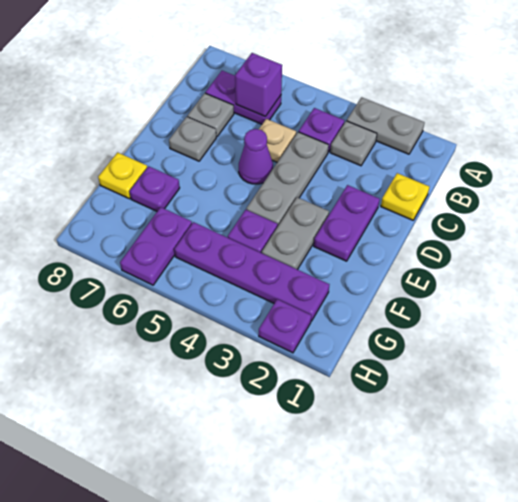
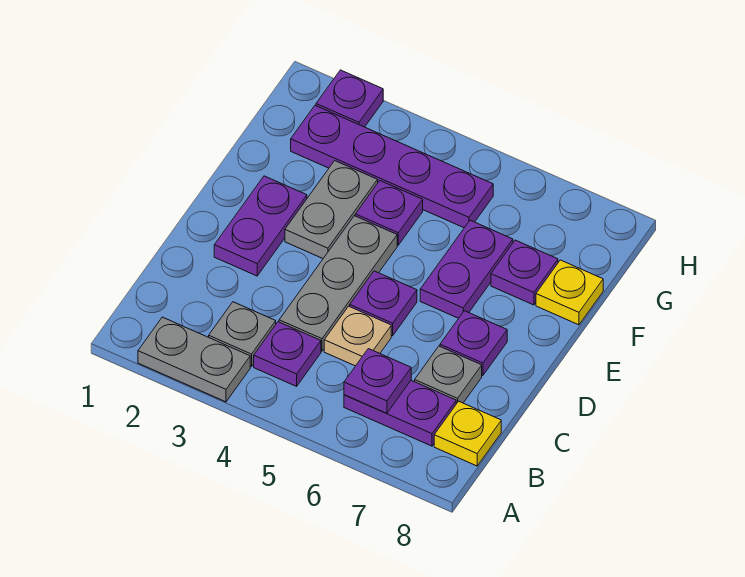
purple brick B6 level 2 -> purple plate B6 level 2
yellow plate C1 level 1 -> yellow plate B8 level 1
purple cone D5 level 1 -> purple plate D5 level 1
grey plate D7 level 1 -> purple plate D7 level 1
purple plate G6:H6 level 1 -> purple plate E6:F6 level 1

